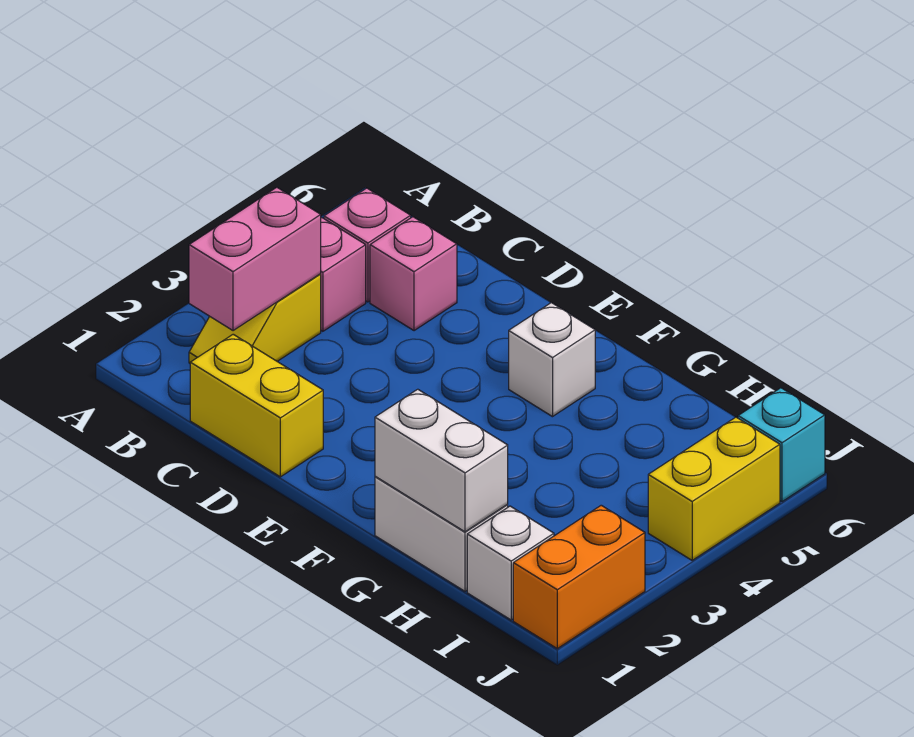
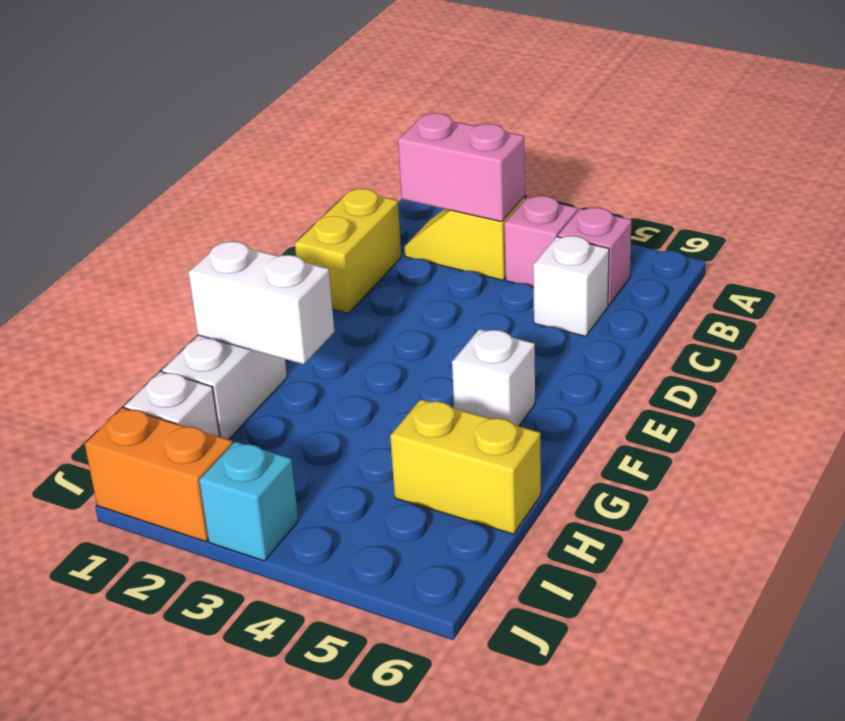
pink brick C5 level 1 -> white brick C5 level 1
white brick G1:H1 level 2 -> white brick G1:G2 level 2
yellow brick J4:J5 level 1 -> yellow brick H5:H6 level 1
cyan brick J6 level 1 -> cyan brick J3 level 1

